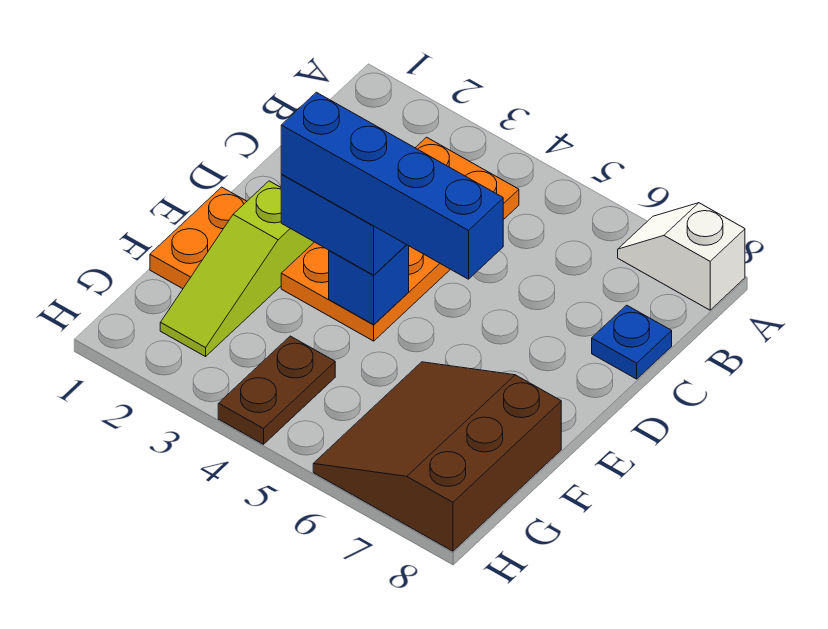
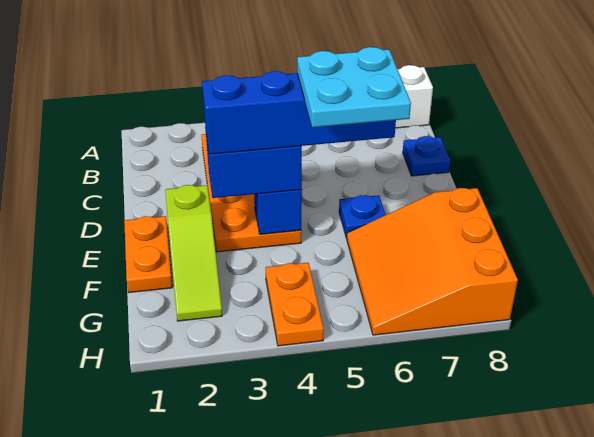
none -> cyan plate E5:F6 level 5
none -> blue plate E6 level 1
brown slope F6:H8 level 1 top 8 -> orange slope F6:H8 level 1 top 8
brown plate G4:H4 level 1 -> orange plate G4:H4 level 1

